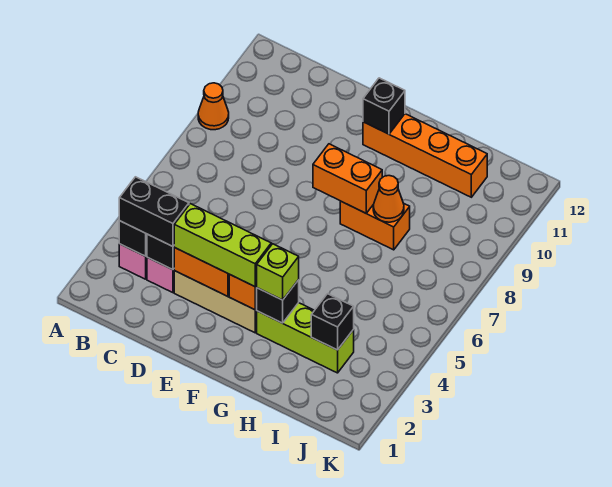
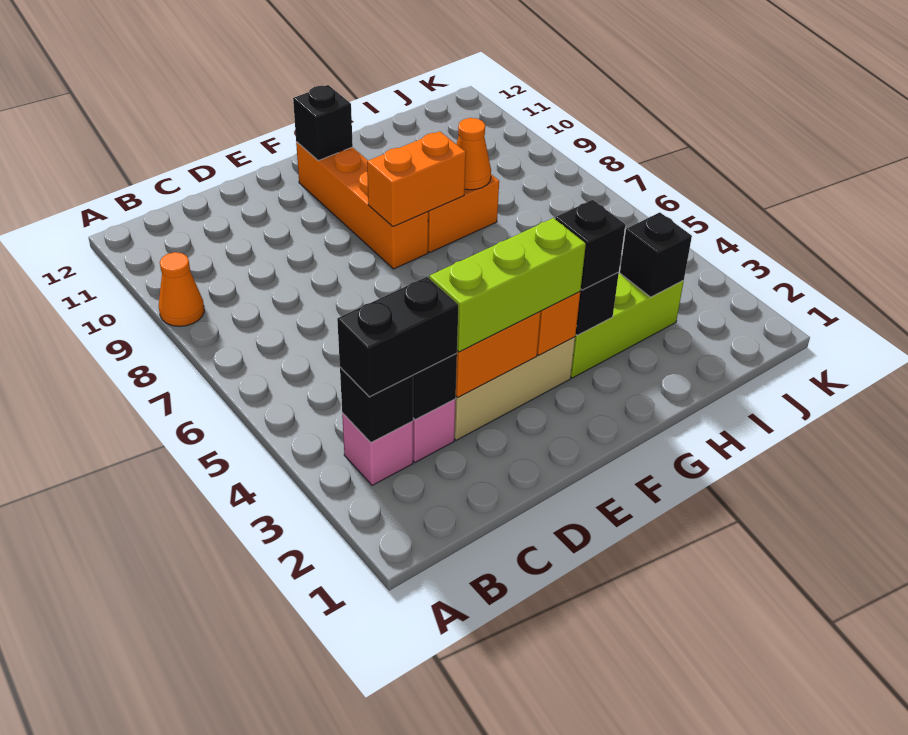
orange brick F11:I11 level 1 -> orange brick F8:F11 level 1
lime brick G3 level 3 -> black brick G3 level 3

